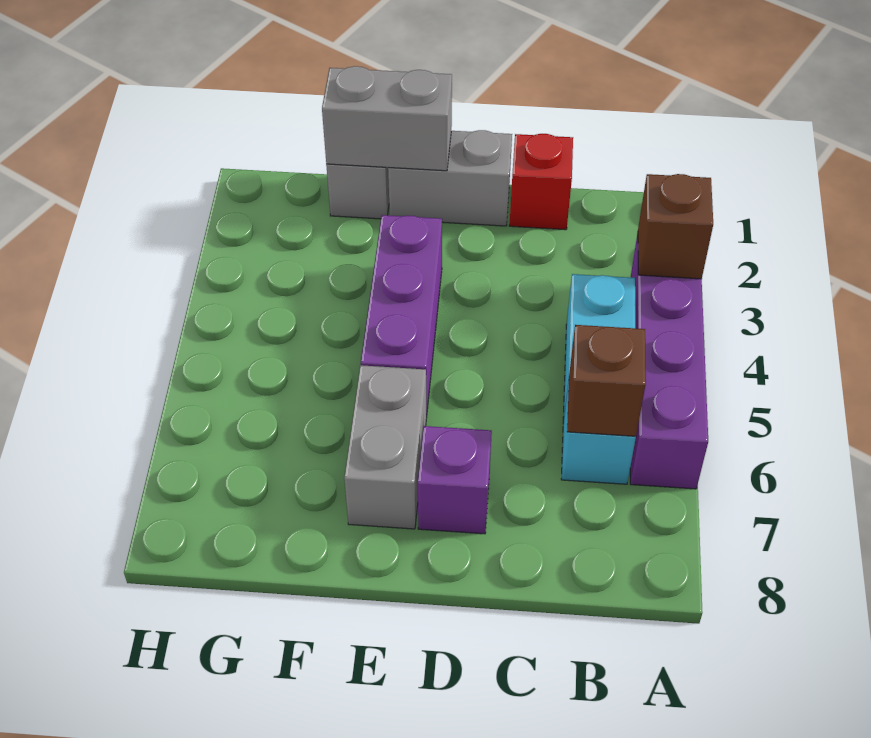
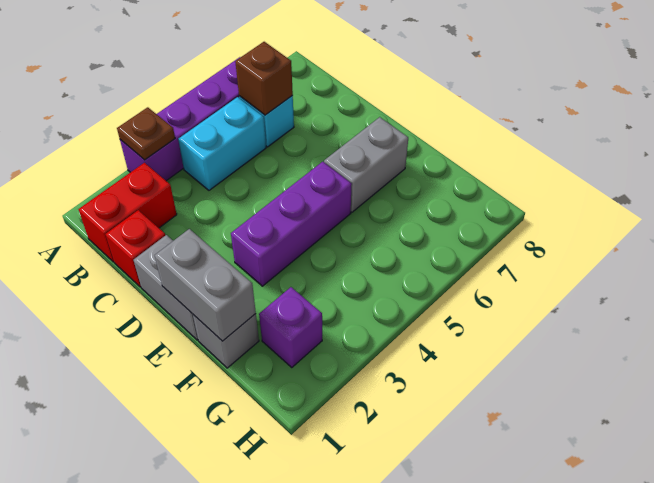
brown brick A3 level 2 -> brown plate A3 level 2
none -> red brick B1:B2 level 1
purple brick D7 level 1 -> purple brick G2 level 1

